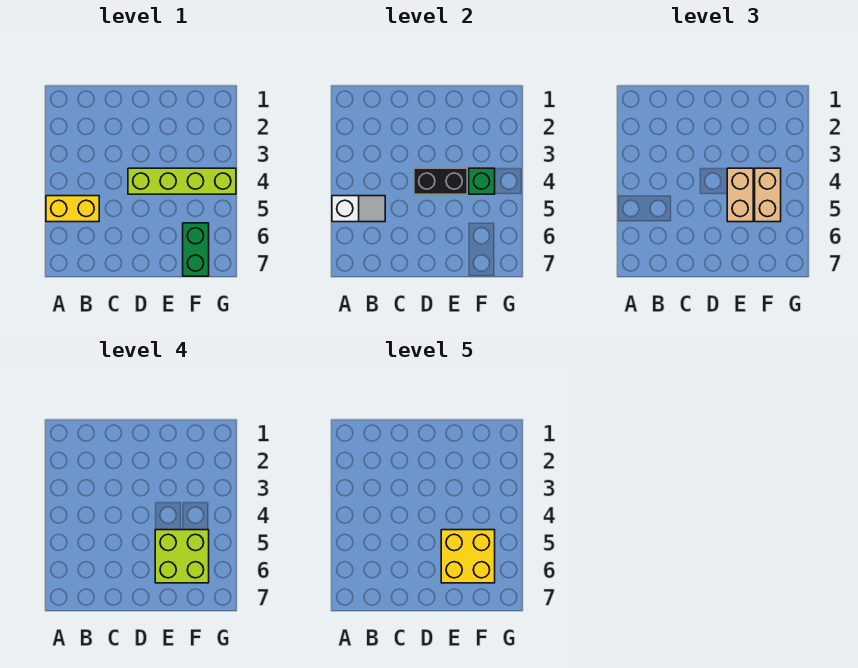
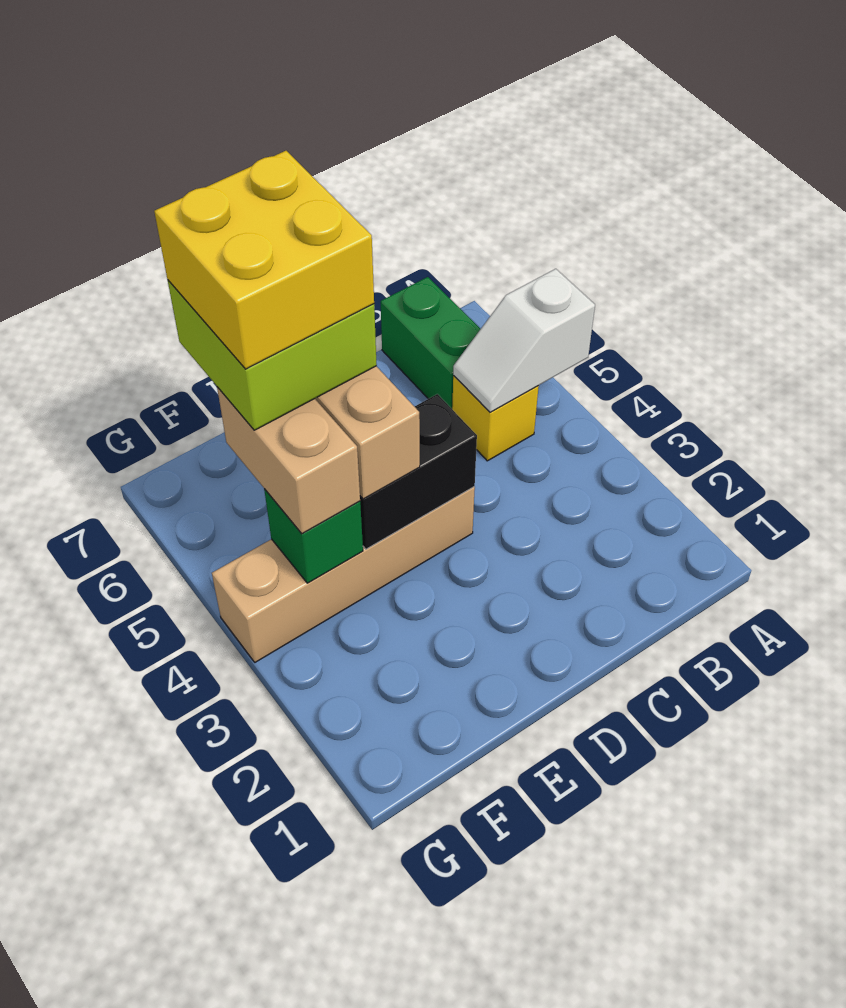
yellow brick A5:B5 level 1 -> yellow brick B5 level 1
lime brick D4:G4 level 1 -> tan brick D4:G4 level 1
green brick F6:F7 level 1 -> green brick B6:B7 level 1

